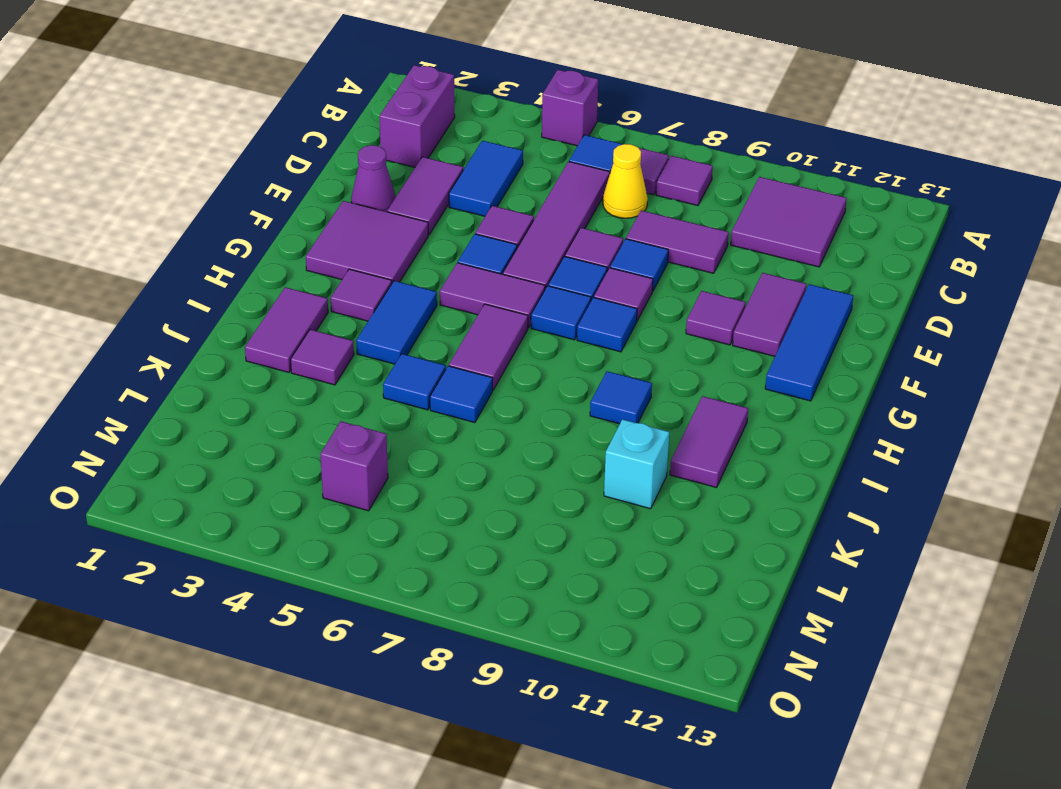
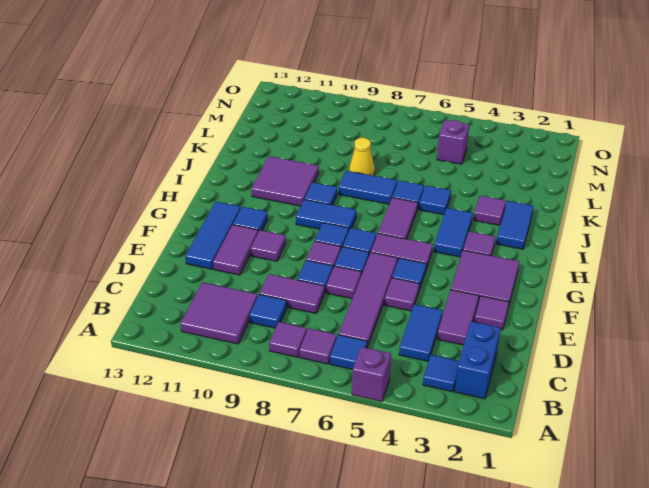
purple brick B2:C2 level 1 -> blue brick B2:C2 level 1
none -> blue tile B3 level 1
yellow cone C7 level 1 -> yellow cone K8 level 1
none -> blue tile C9 level 1
purple cone E2 level 1 -> purple tile E2 level 1
none -> blue tile G11 level 1
none -> blue tile H8:H9 level 1
purple tile I2:J2 level 1 -> blue tile I2:J2 level 1
purple tile I11:J11 level 1 -> purple tile I10:J11 level 1
none -> blue tile J7:J8 level 1
cyan brick K10 level 1 -> none

